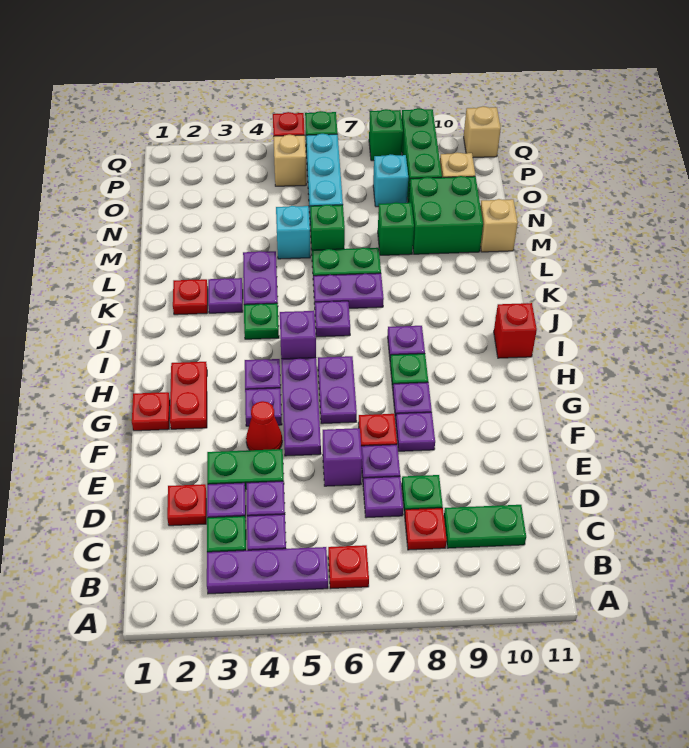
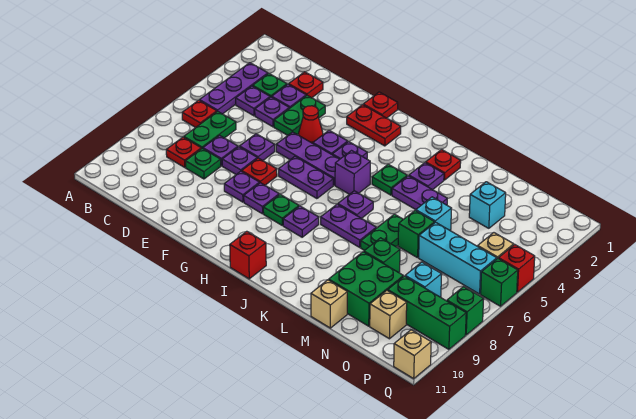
green plate C9:C10 level 1 -> green plate C6:C7 level 1
purple brick E6 level 1 -> purple plate E6 level 1
purple plate K6:K7 level 1 -> purple plate J7:K7 level 1
none -> cyan brick N3 level 1

